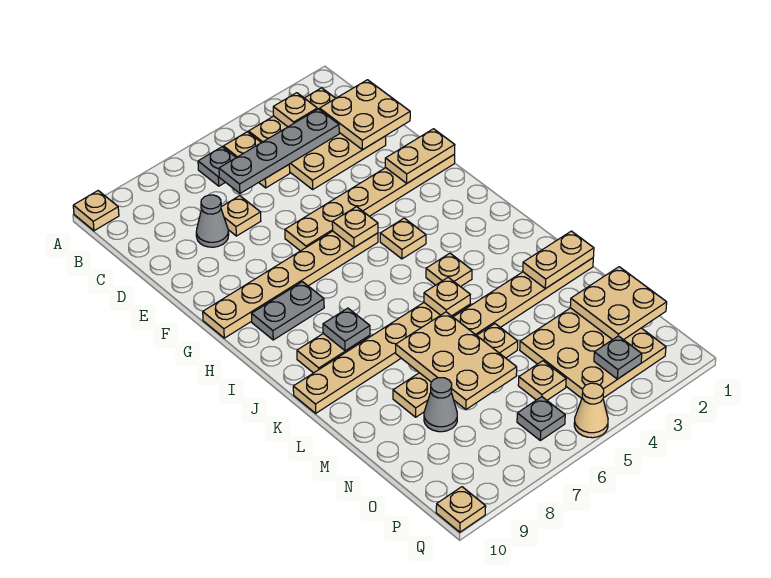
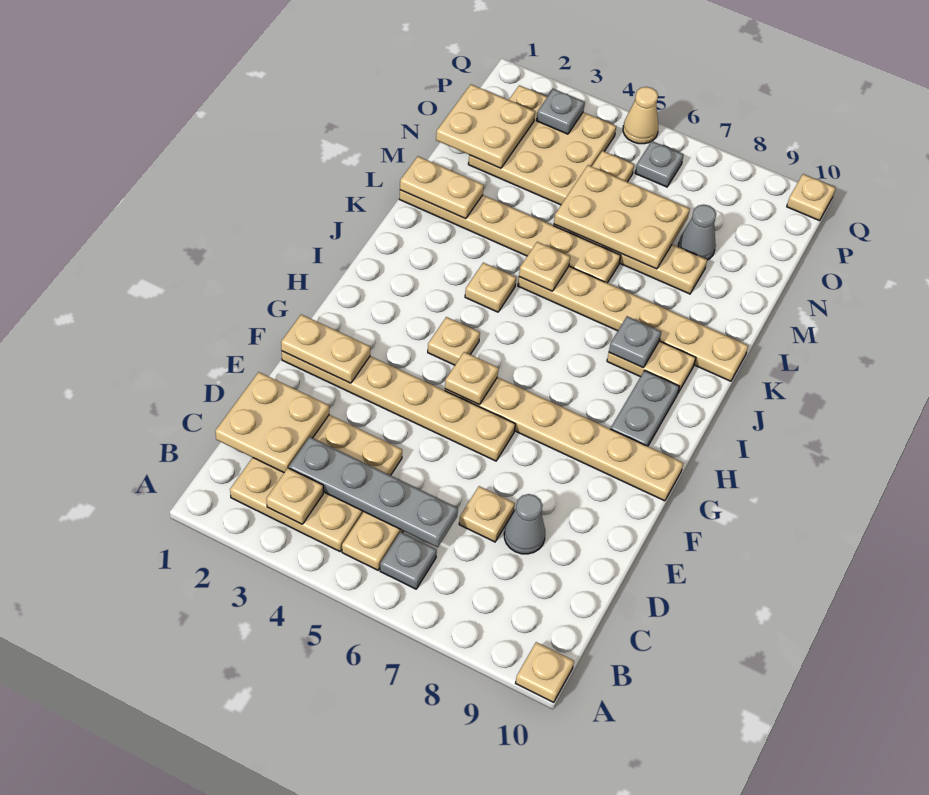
grey plate H8:H9 level 1 -> grey plate H9:I9 level 1
tan plate L6:N7 level 2 -> tan plate M5:N7 level 2

